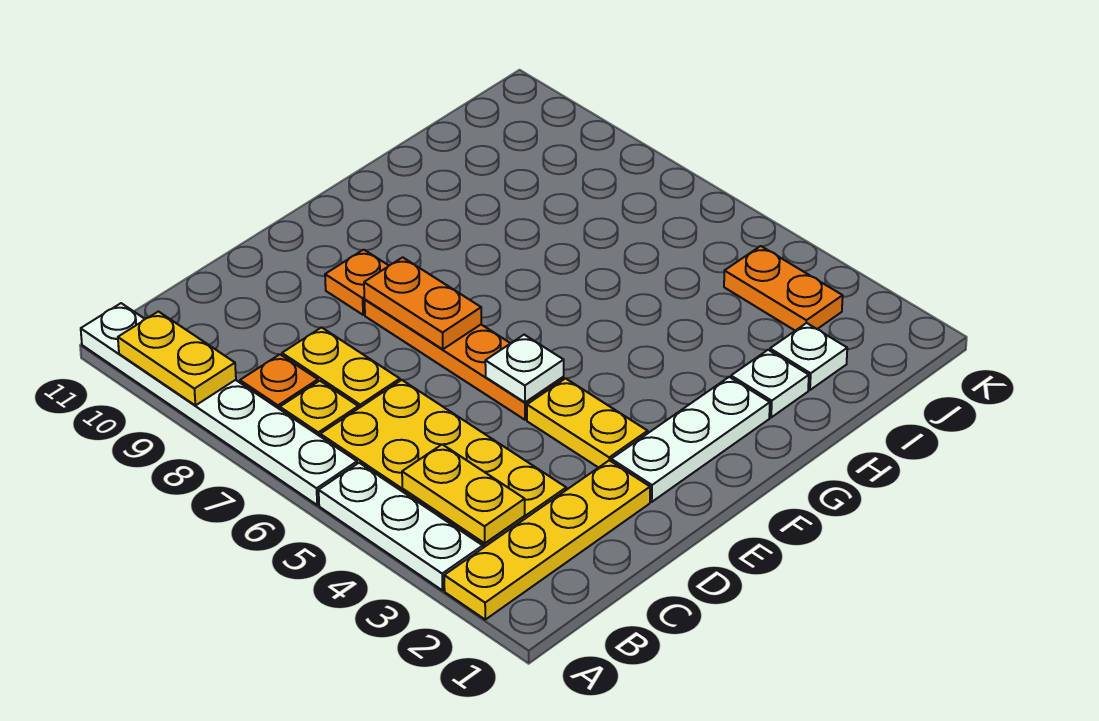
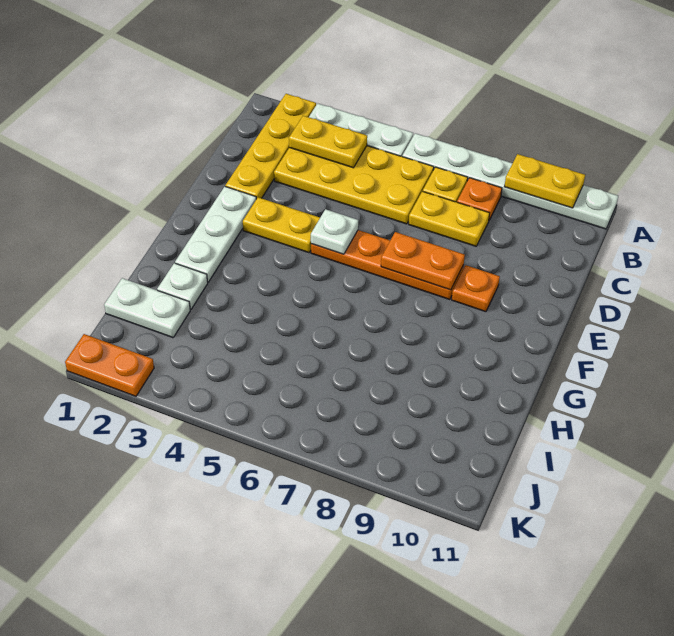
white plate I2 level 1 -> white plate I1:I2 level 1
orange plate J3:J4 level 1 -> orange plate K1:K2 level 1

